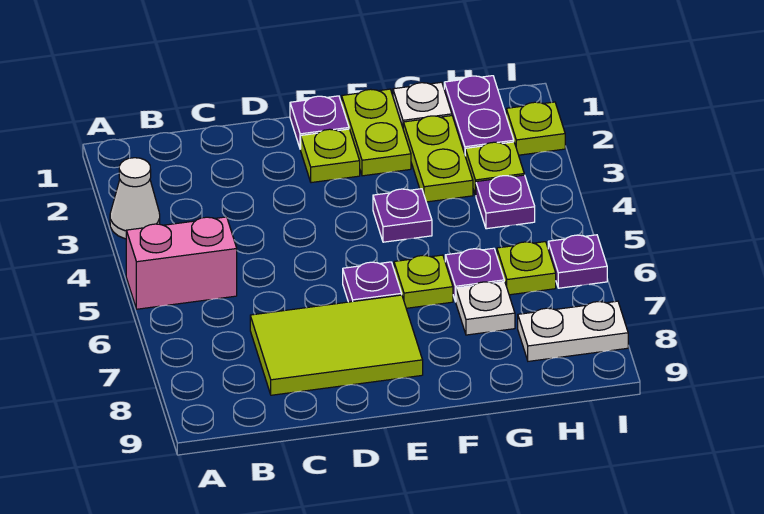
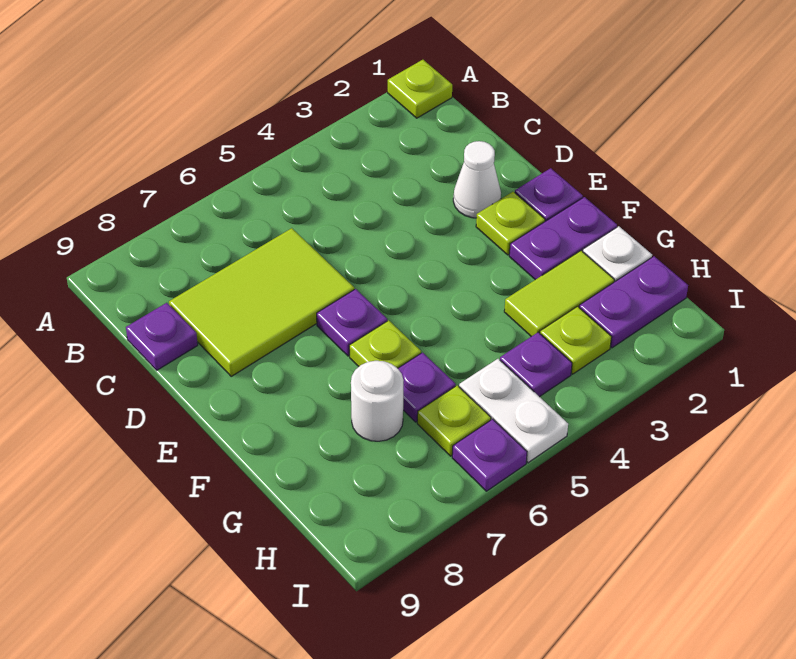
white cone A3 level 1 -> white cone D2 level 1
pink brick A5:B5 level 1 -> none
lime tile C7:E8 level 1 -> lime tile C6:D8 level 1
lime plate F1:F2 level 1 -> purple plate F1:F2 level 1
purple plate F4 level 1 -> purple plate C9 level 1
lime plate G2:G3 level 1 -> lime tile G2:G3 level 1
white plate G7 level 1 -> white round brick G7 level 1
white plate H8:I8 level 1 -> white plate H5:I5 level 1
lime plate I2 level 1 -> lime plate A1 level 1

